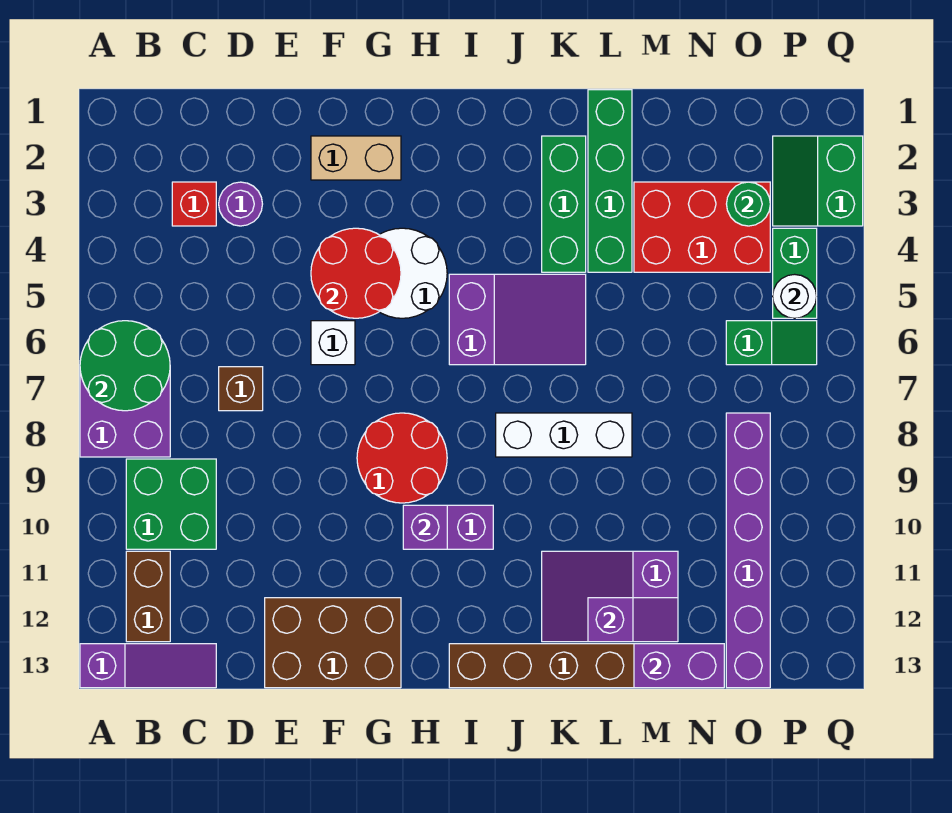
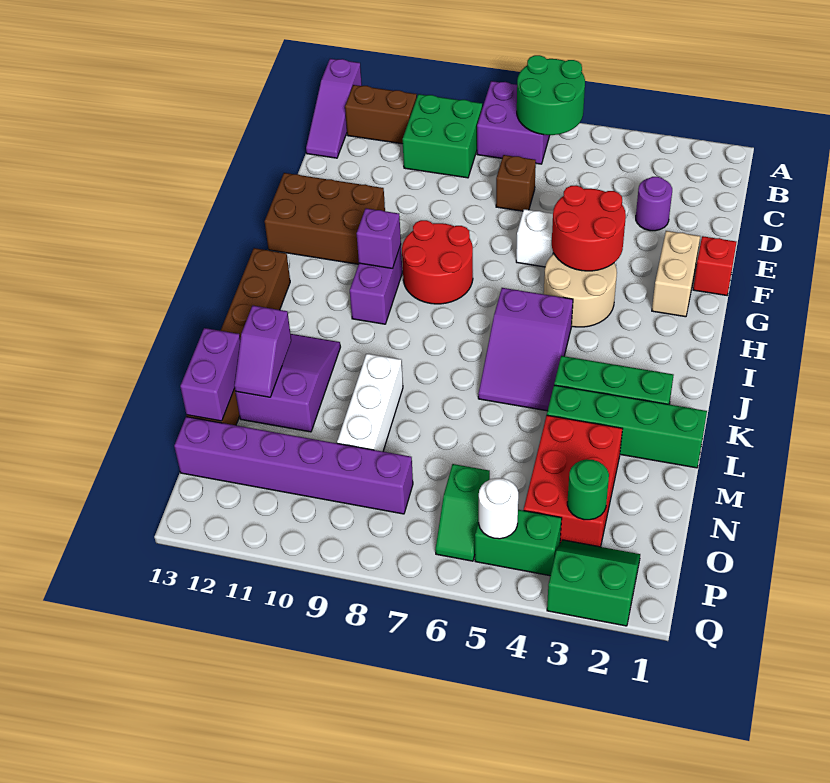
red brick C3 level 1 -> red brick F1 level 1
brown brick E12:G13 level 1 -> brown brick F11:G13 level 1
white round brick G4:H5 level 1 -> tan round brick G4:H5 level 1
white brick J8:L8 level 1 -> white brick L9:N9 level 1

